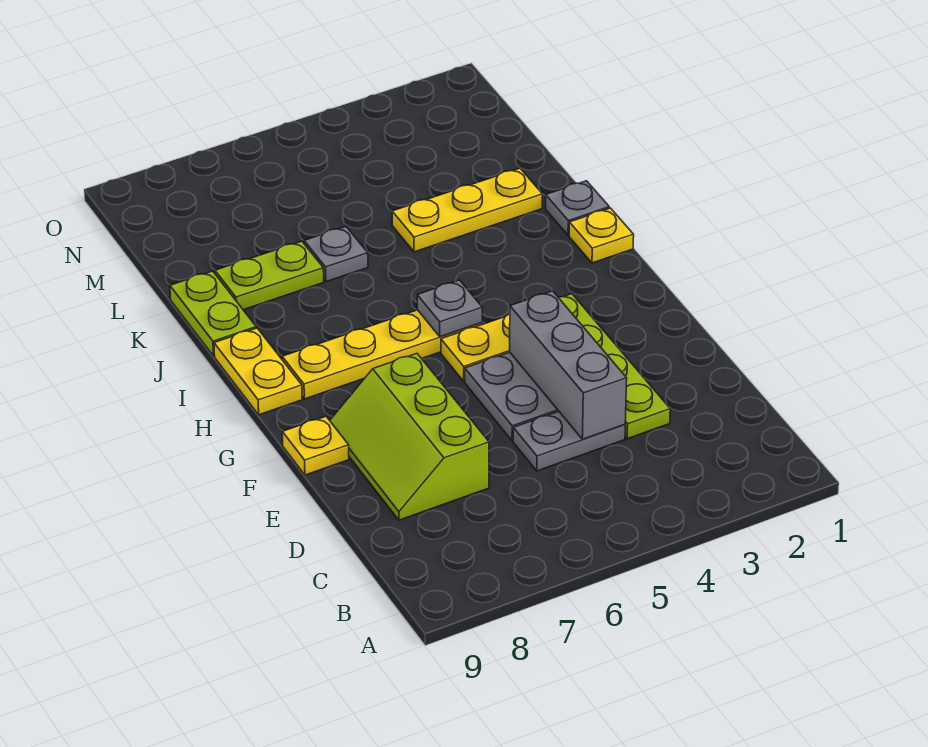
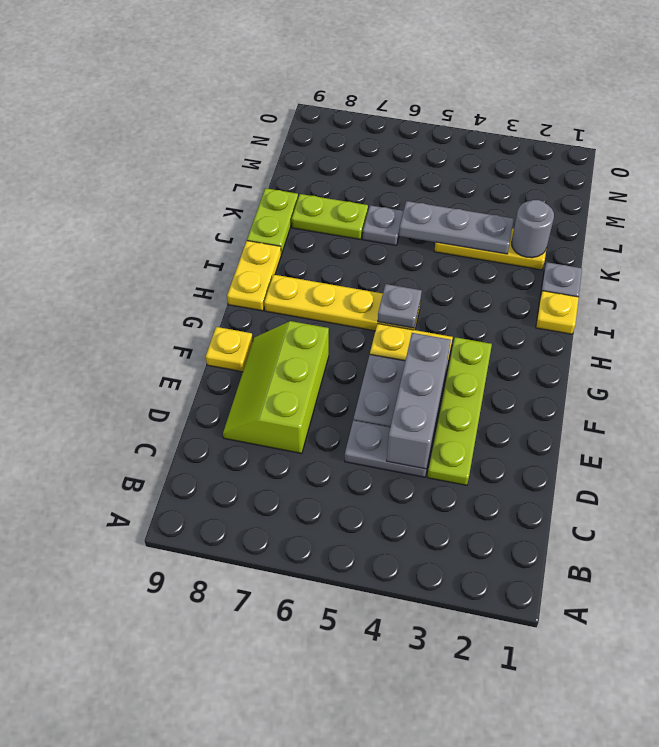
none -> grey round brick K2 level 2
none -> grey plate K3:K5 level 2

